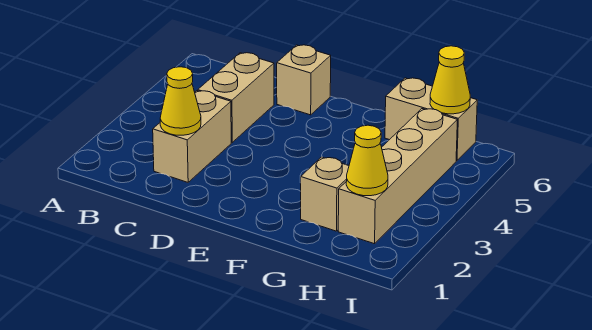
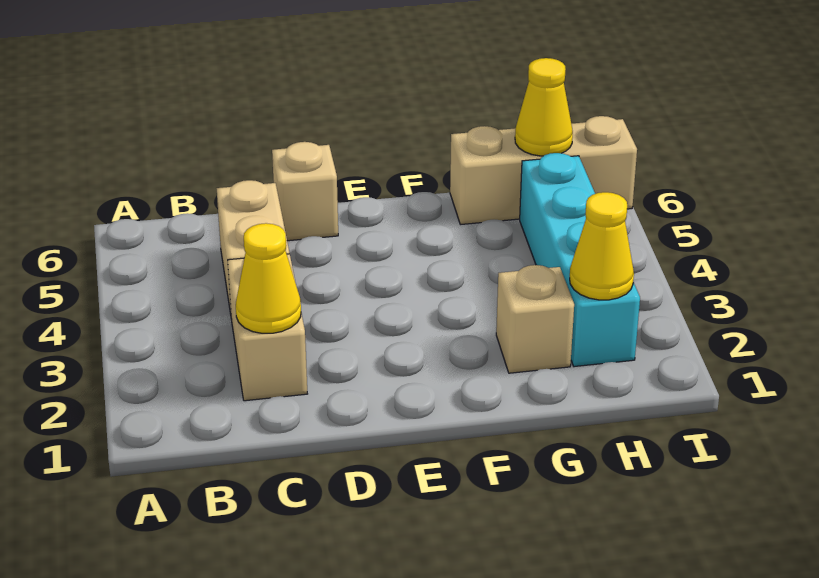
tan brick G6:H6 level 1 -> tan brick G6:I6 level 1
tan brick H2:H5 level 1 -> cyan brick H2:H5 level 1

